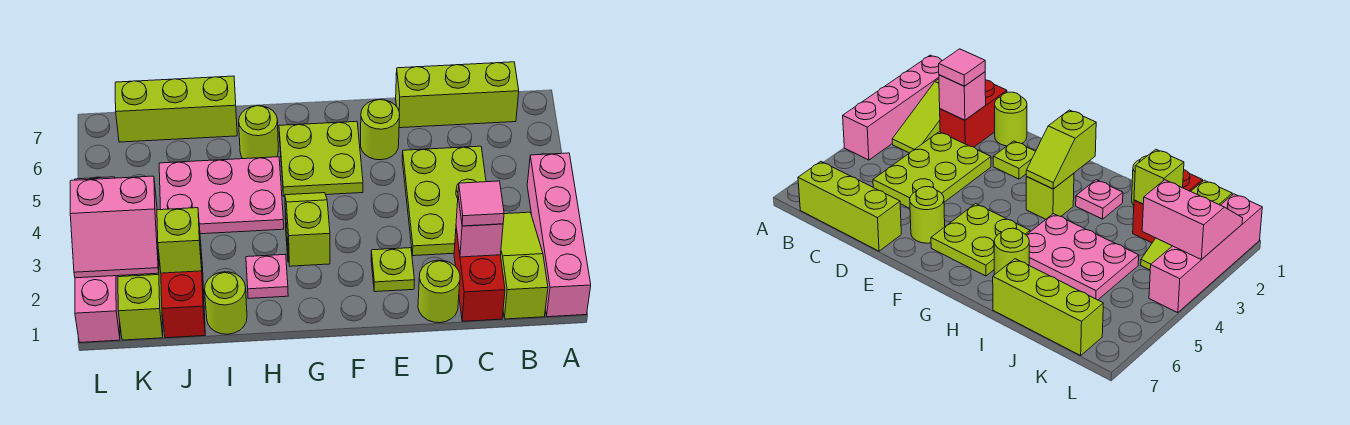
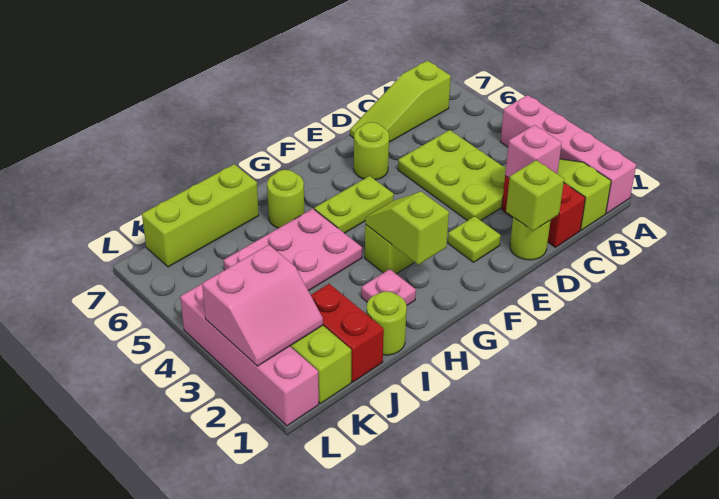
lime brick B7:D7 level 1 -> lime slope B7:D7 level 1 top B
pink tile C2 level 3 -> none
lime plate F5:G6 level 1 -> lime plate F5:G5 level 1
lime brick J2 level 2 -> lime brick D1 level 2

